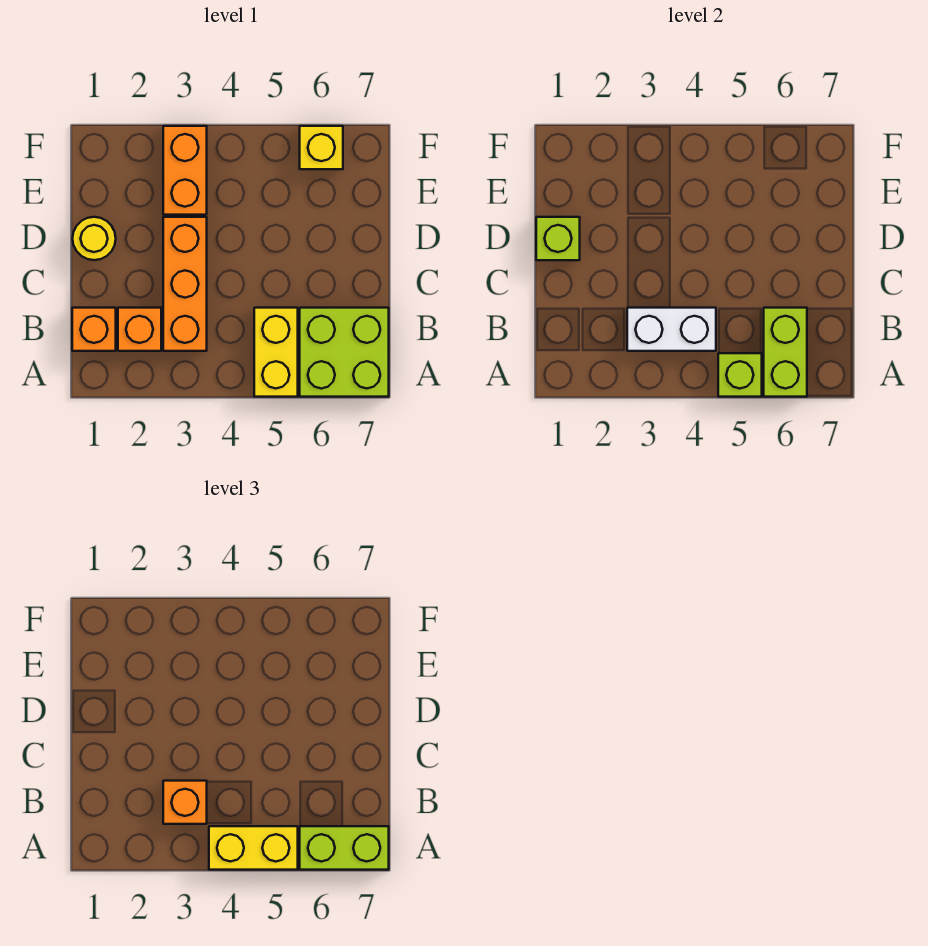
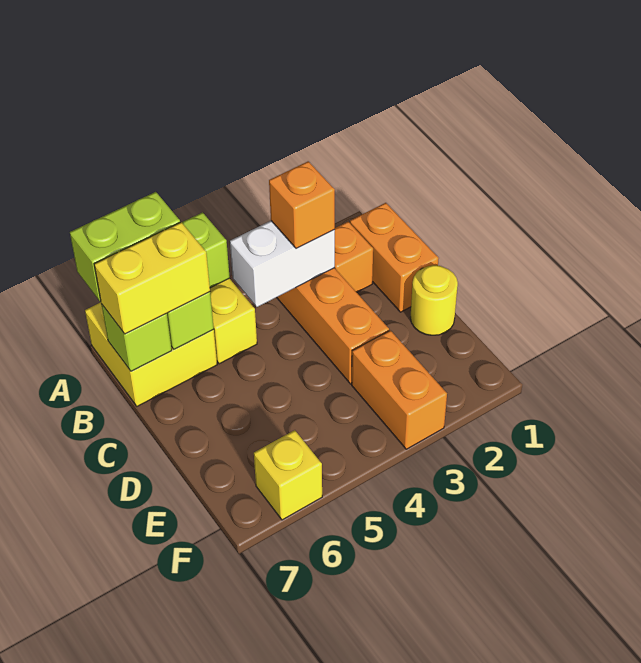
yellow brick A4:A5 level 3 -> yellow brick B6:B7 level 3
lime brick A6:B7 level 1 -> yellow brick A6:B7 level 1
orange brick B1 level 1 -> orange brick B1:C1 level 1
lime brick D1 level 2 -> lime brick B7 level 2

